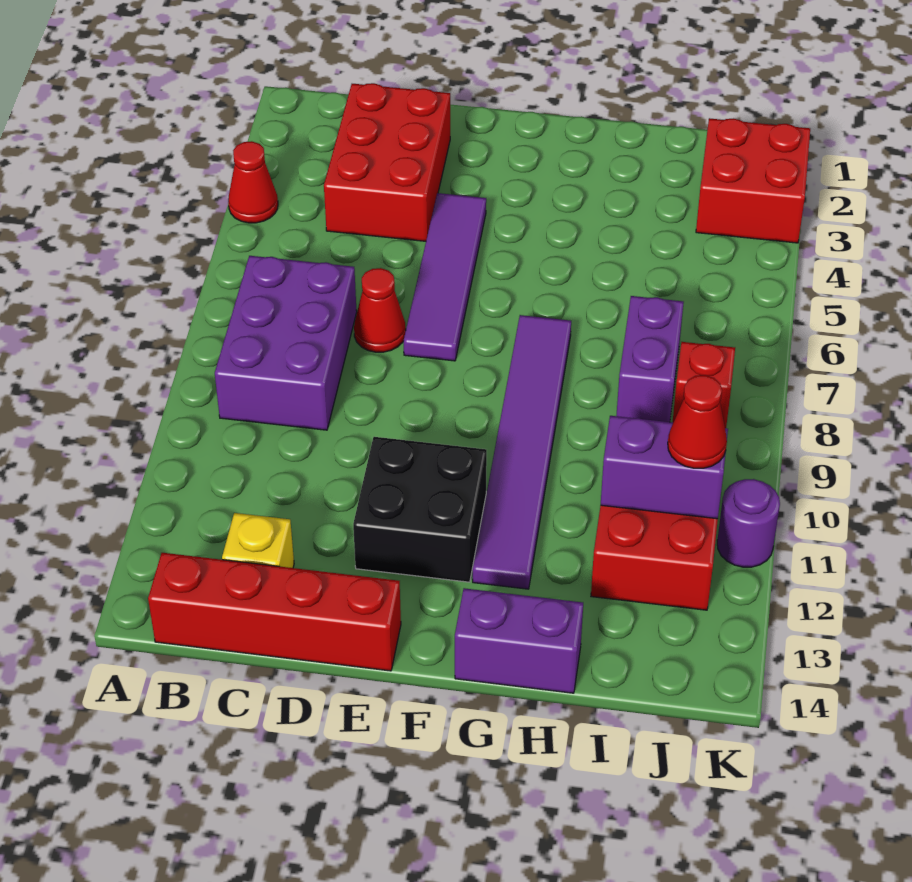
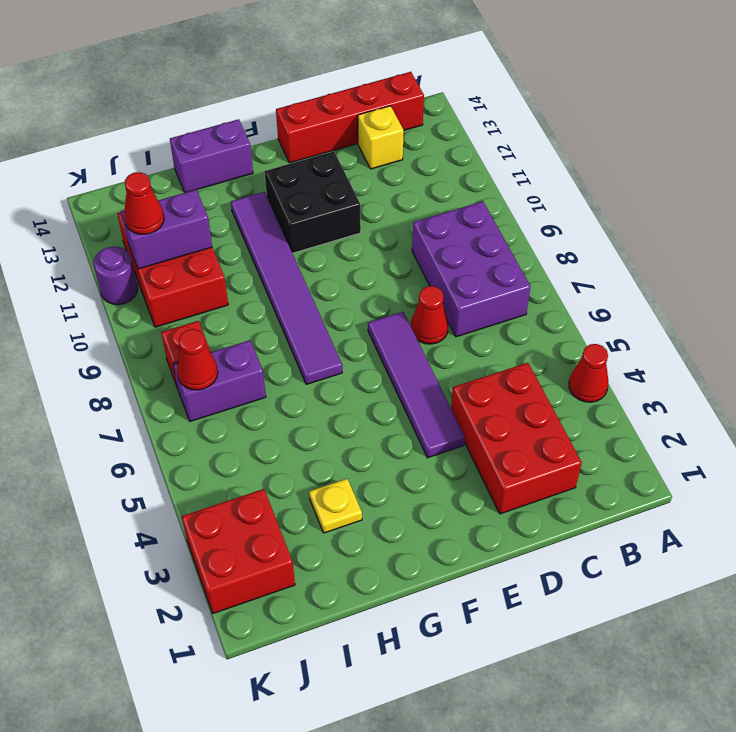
none -> yellow plate H3 level 1
purple brick I7:I8 level 1 -> purple brick I7:J7 level 1
none -> red cone J7 level 2

